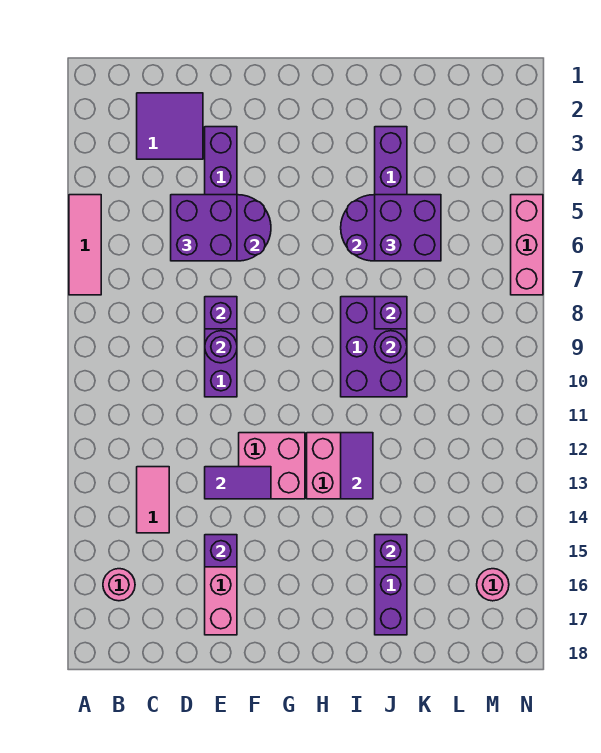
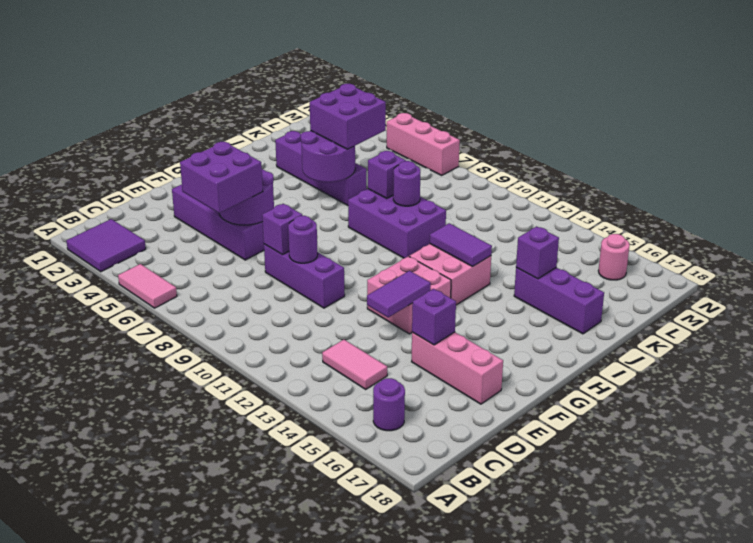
pink tile A5:A7 level 1 -> pink tile A5:A6 level 1
pink round brick B16 level 1 -> purple round brick B16 level 1
purple tile C2:D3 level 1 -> purple tile A2:B3 level 1

